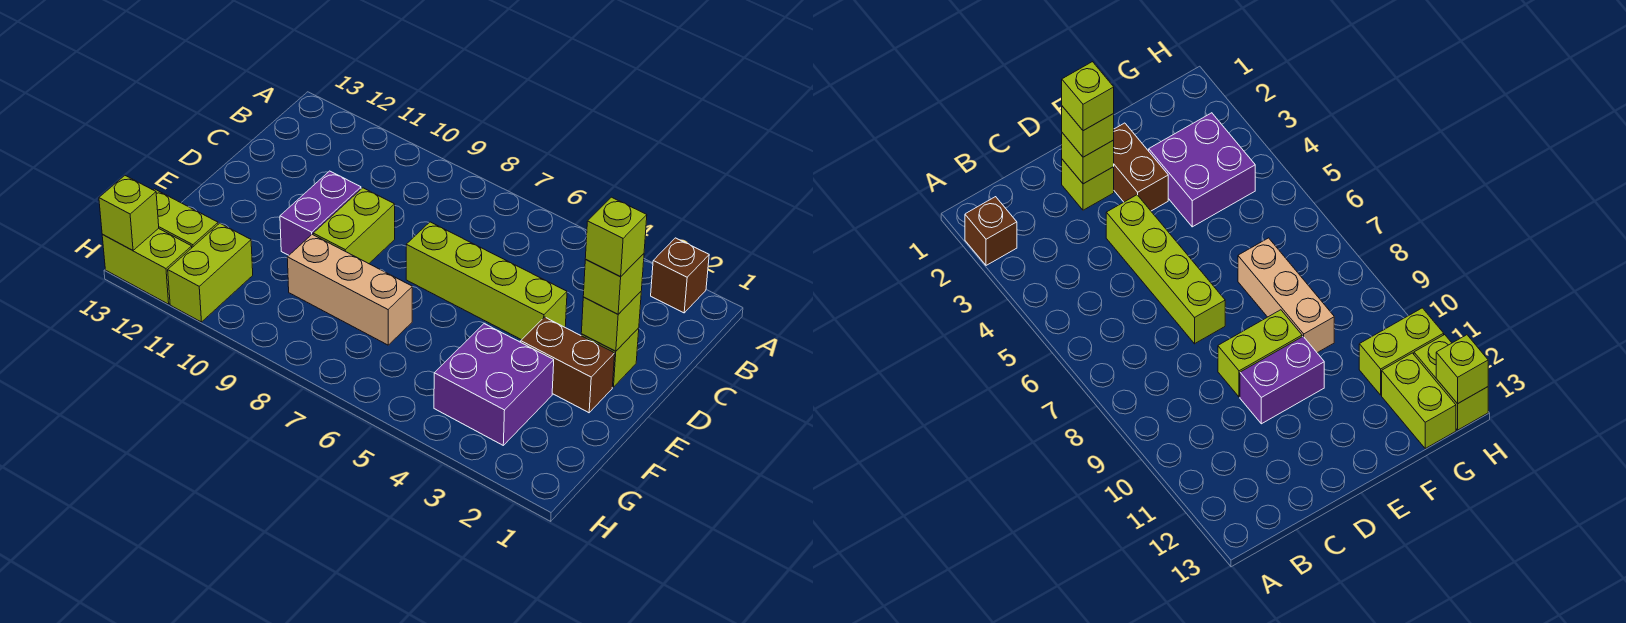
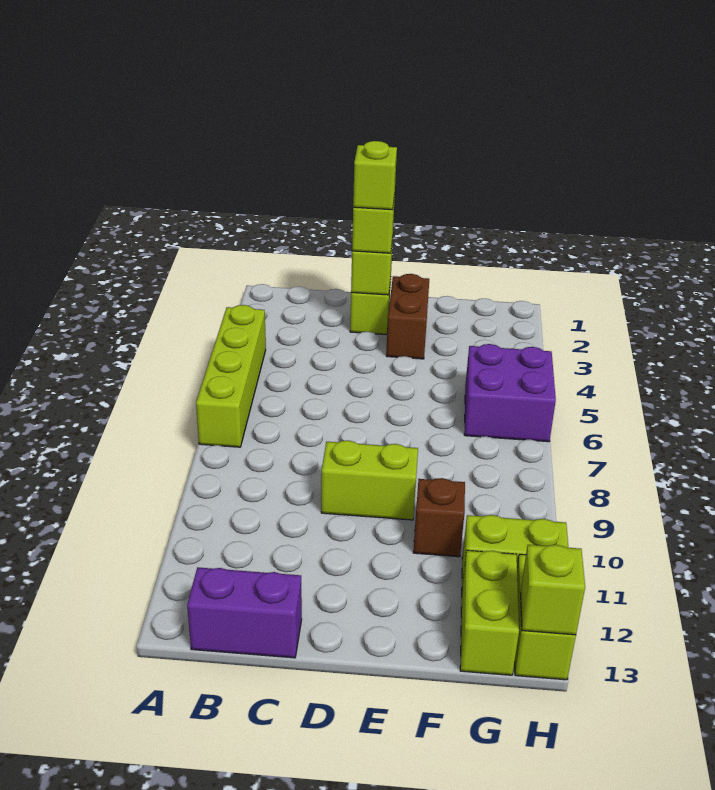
brown brick A2 level 1 -> brown brick F10 level 1
lime brick D4:D7 level 1 -> lime brick A4:A7 level 1
purple brick D10:E10 level 1 -> purple brick B13:C13 level 1
purple brick F3:G4 level 1 -> purple brick G5:H6 level 1
tan brick F7:F9 level 1 -> none

